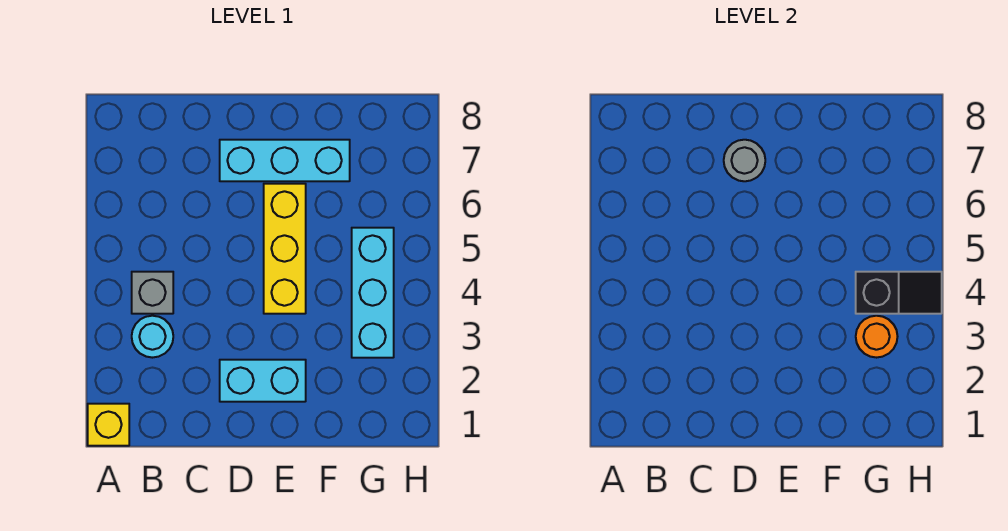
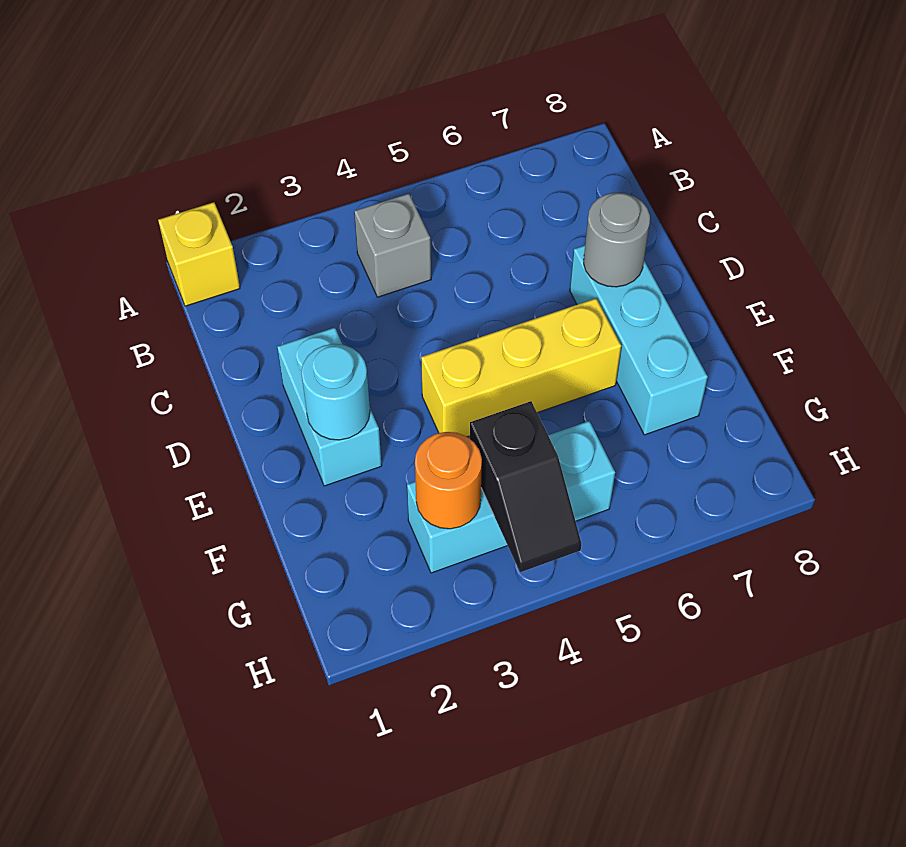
cyan round brick B3 level 1 -> cyan round brick E2 level 2

